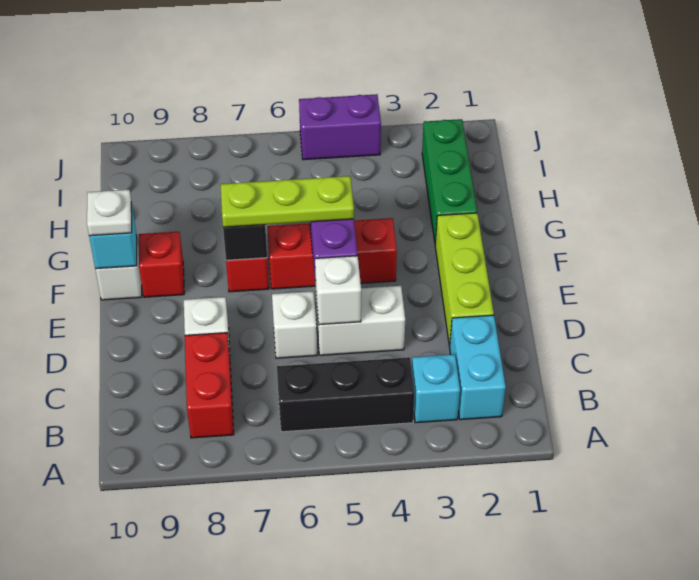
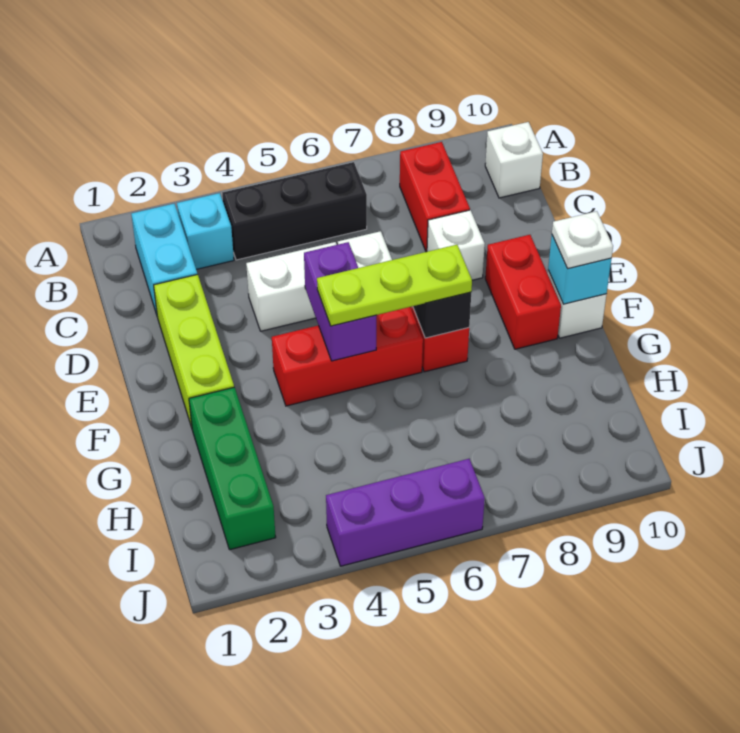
white brick D5 level 2 -> white brick B10 level 1
red brick F9 level 1 -> red brick E9:F9 level 1
purple brick J4:J5 level 1 -> purple brick J4:J6 level 1

